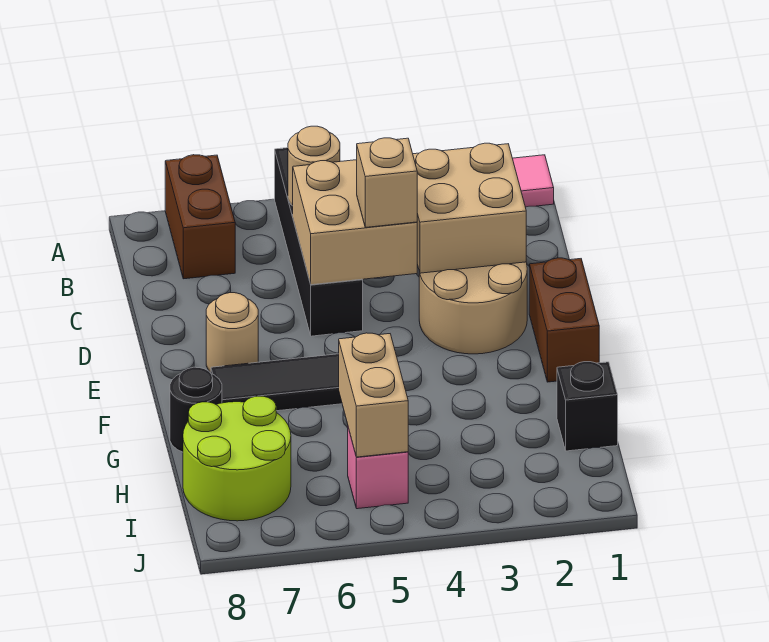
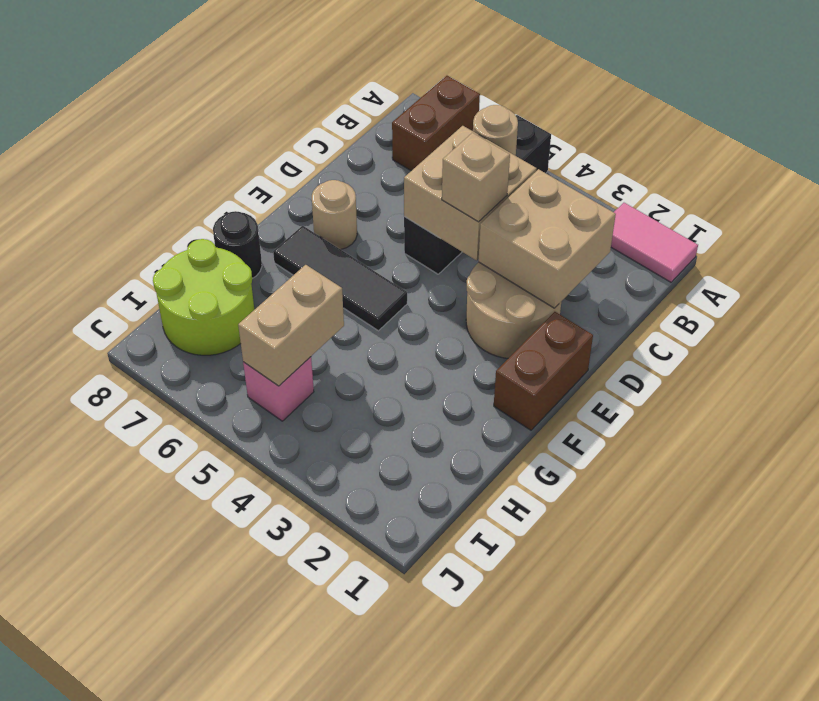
black brick H1 level 1 -> none

